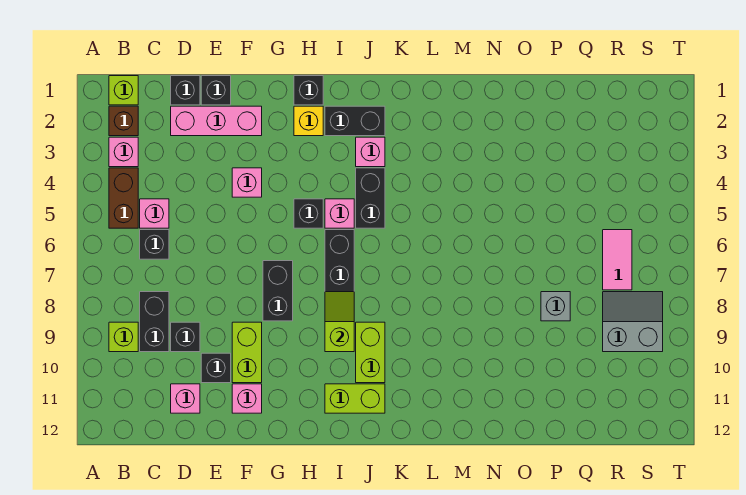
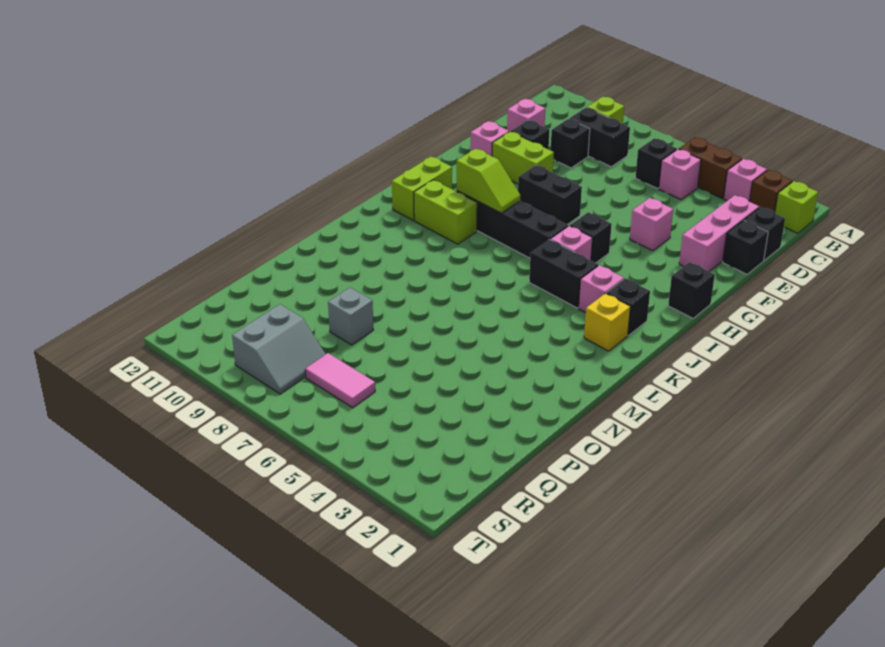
yellow brick H2 level 1 -> yellow brick K2 level 1
black brick I2:J2 level 1 -> black brick J2 level 1

